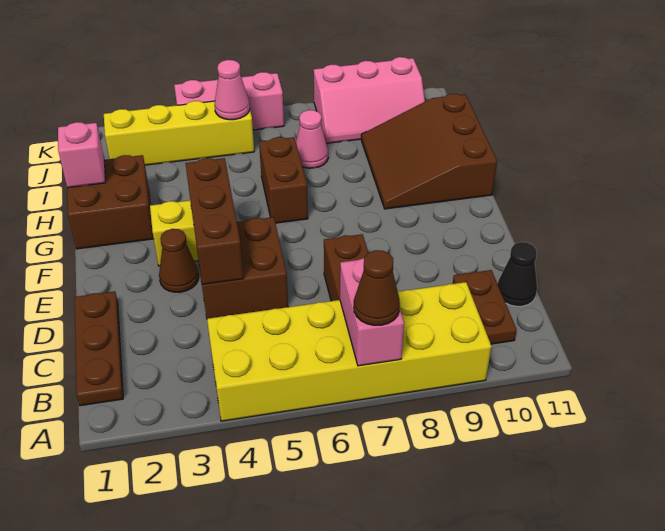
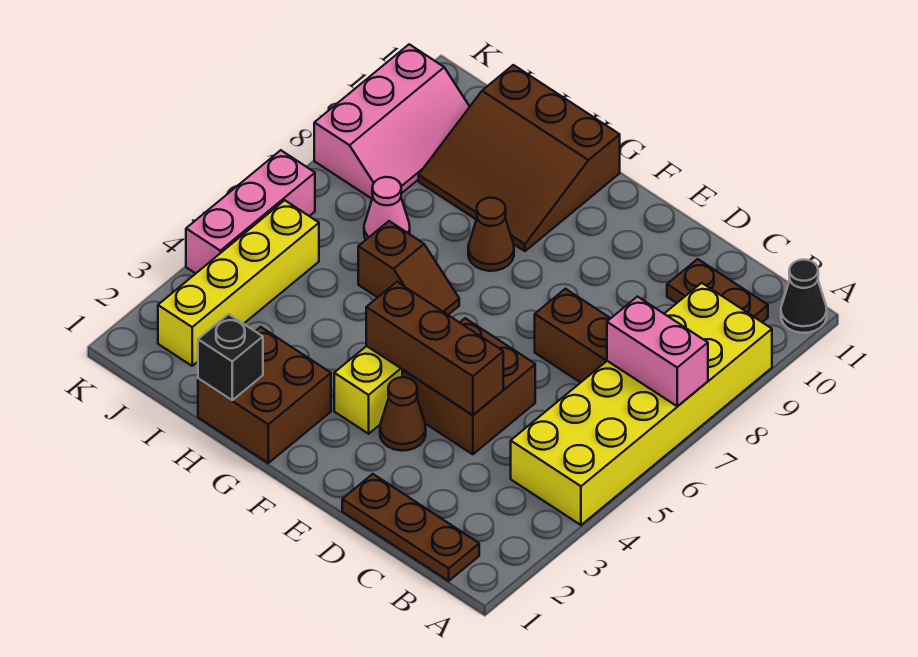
brown cone A7 level 3 -> brown cone G8 level 1
black cone C11 level 1 -> black cone A11 level 1
brown brick G6:H6 level 1 -> brown slope G6:H6 level 1 top H
pink brick H1 level 2 -> black brick H1 level 2
pink cone J5 level 2 -> none

